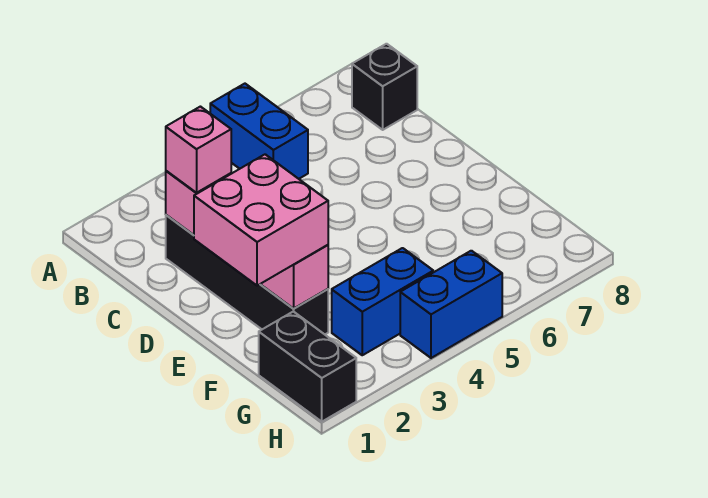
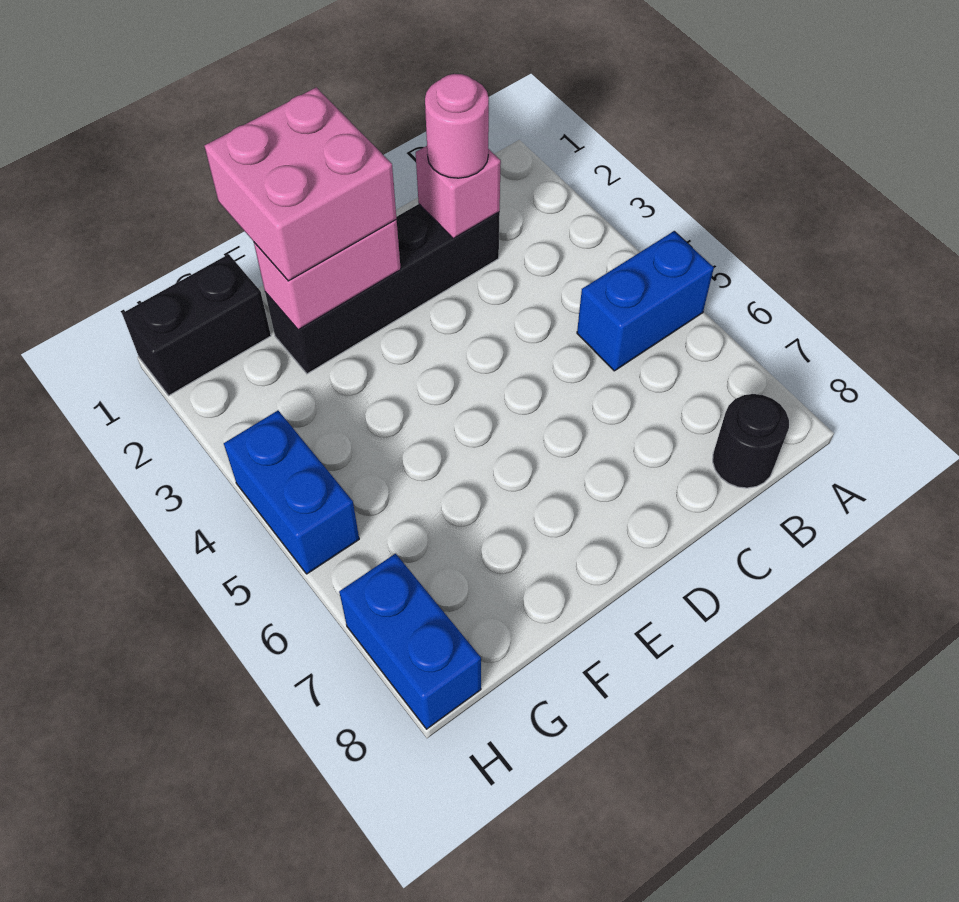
black brick B8 level 1 -> black round brick B8 level 1
pink brick C2 level 3 -> pink round brick C2 level 3
blue brick G3:G4 level 1 -> blue brick H7:H8 level 1

